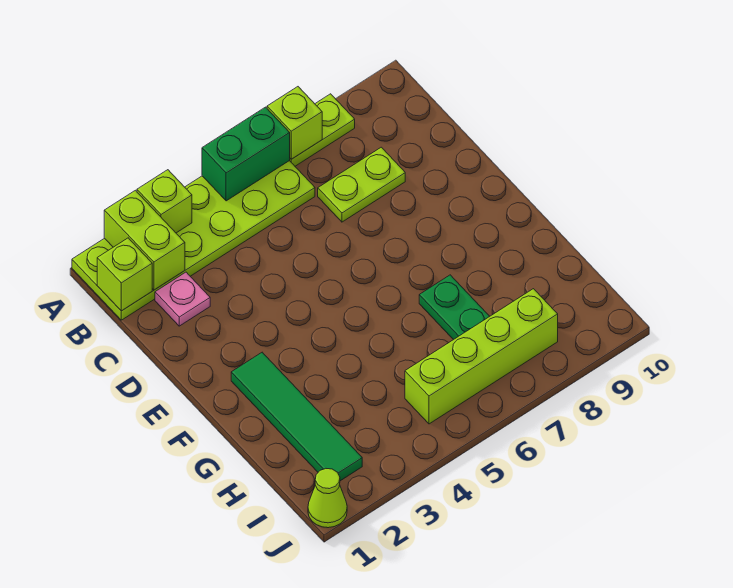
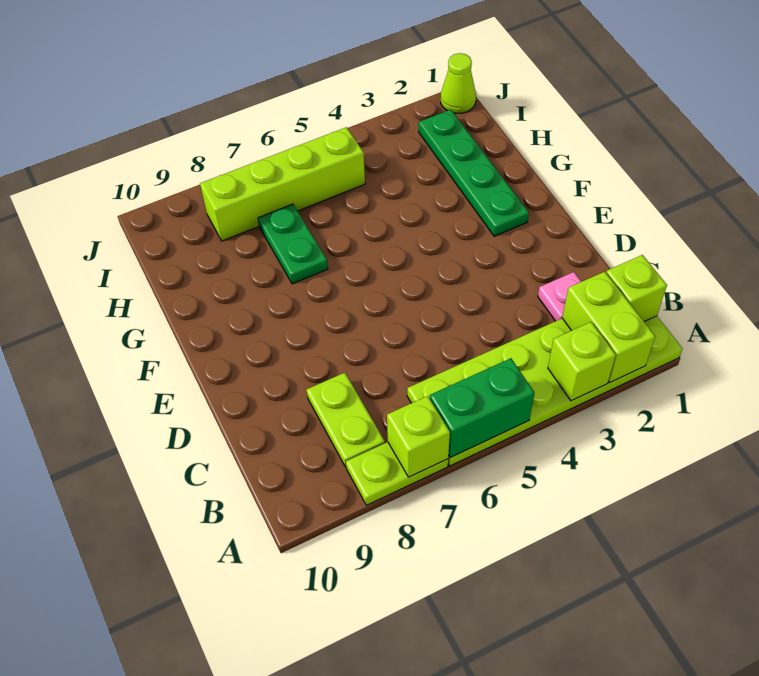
lime plate C7:C8 level 1 -> lime plate B8:C8 level 1
green tile F2:I2 level 1 -> green plate F2:I2 level 1

